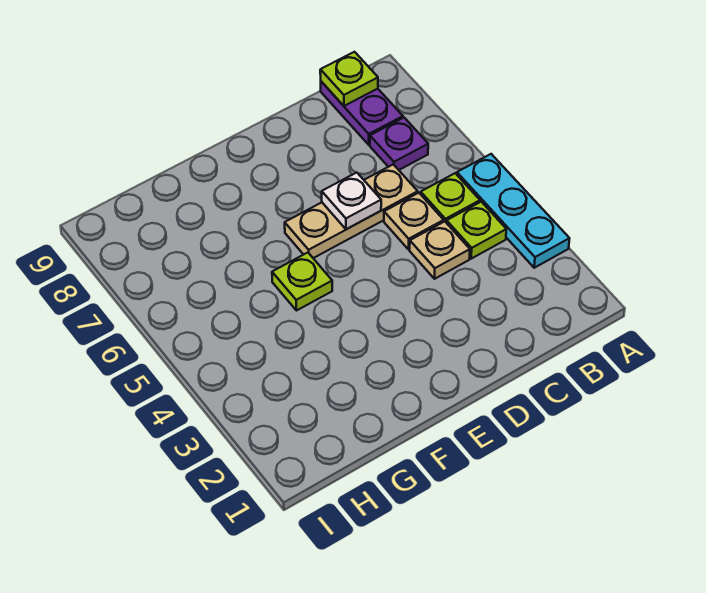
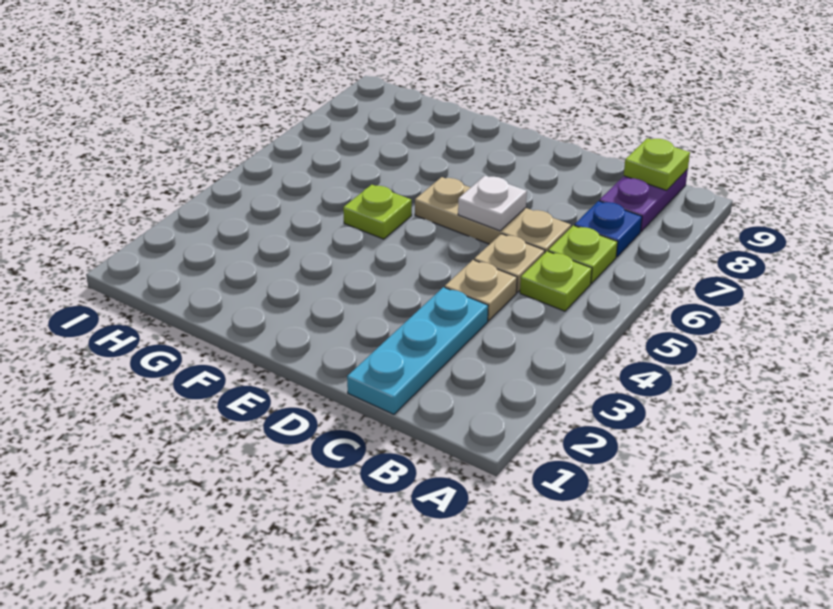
cyan plate A3:A5 level 1 -> cyan plate C1:C3 level 1
lime plate B4 level 1 -> lime plate B6 level 1
purple plate B7 level 1 -> blue plate B7 level 1

